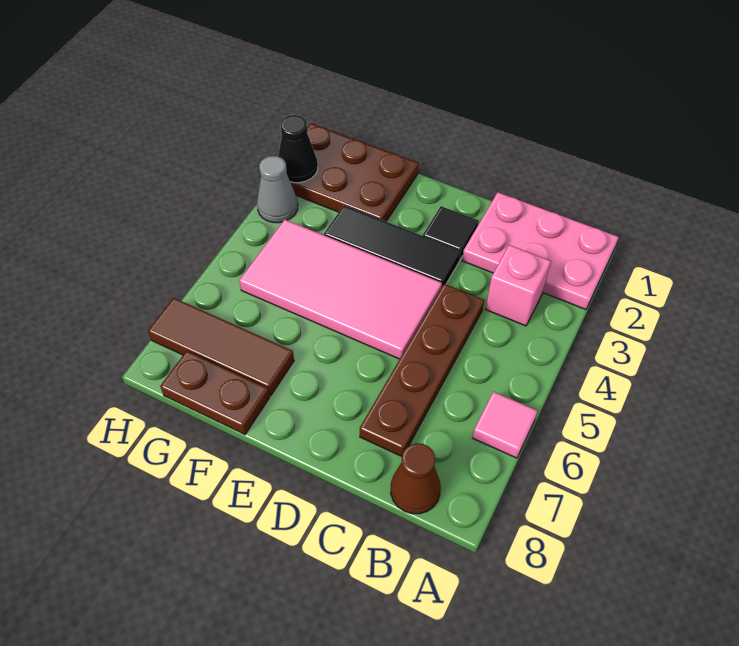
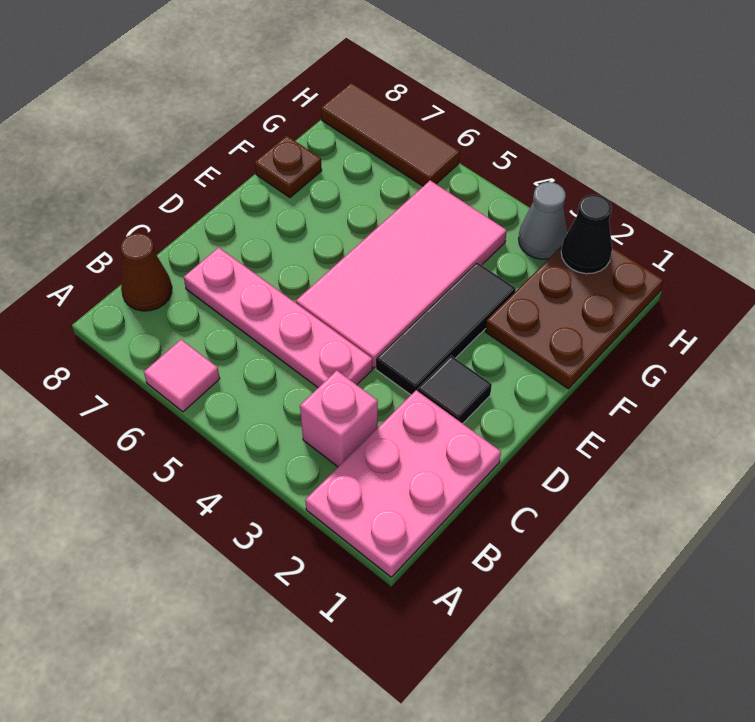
brown plate C4:C7 level 1 -> pink plate C4:C7 level 1
brown tile F7:H7 level 1 -> brown tile H6:H8 level 1
brown plate F8:G8 level 1 -> brown plate F8 level 1

